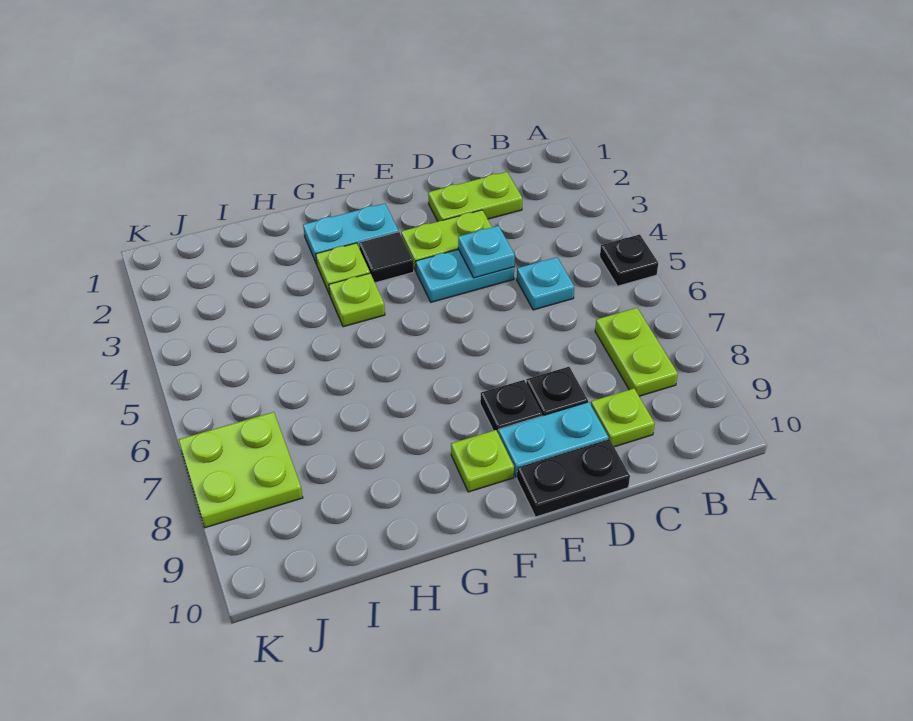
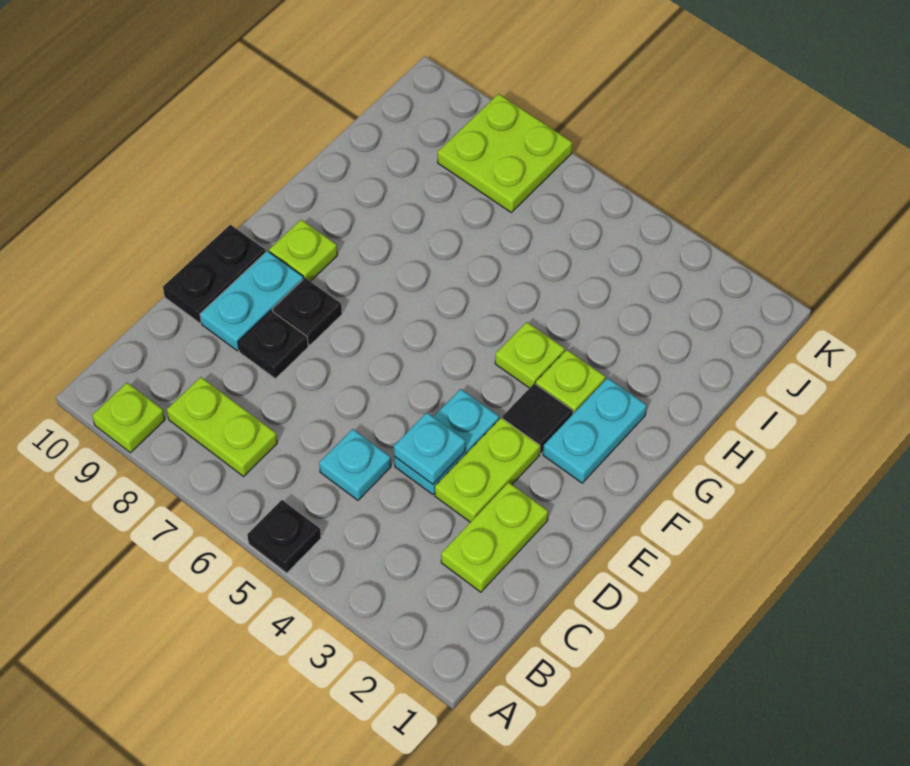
lime plate C9 level 1 -> lime plate A9 level 1

